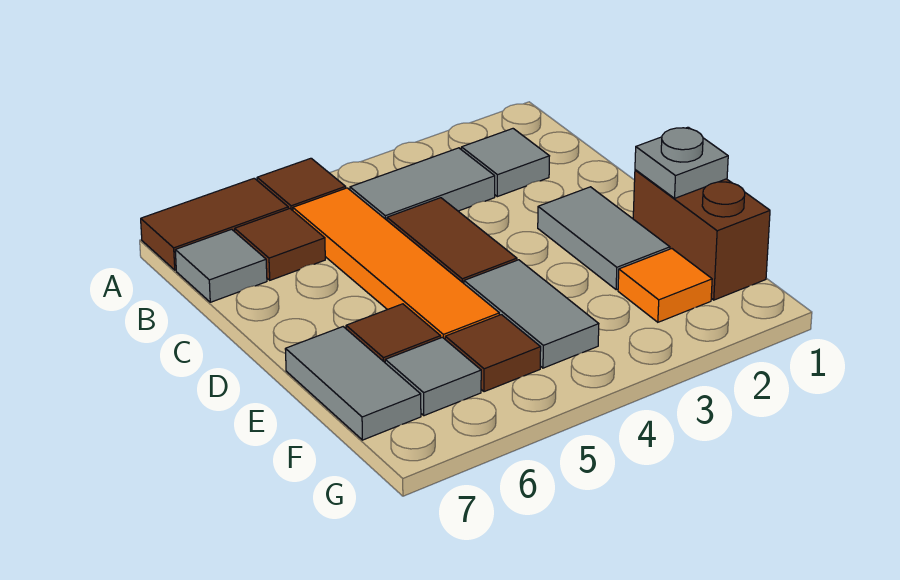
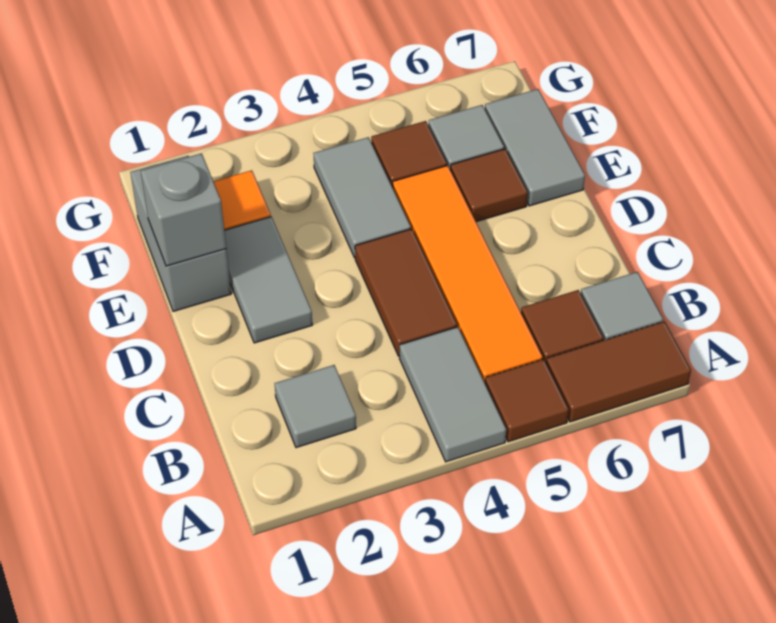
grey tile B3:B4 level 1 -> grey tile A4:B4 level 1
brown brick E1:F1 level 1 -> grey brick E1:F1 level 1
grey plate E1 level 2 -> grey brick E1 level 2

